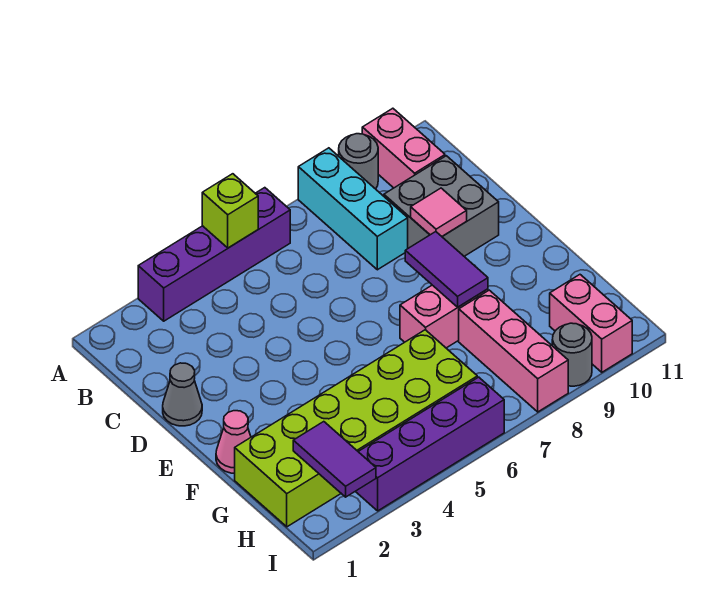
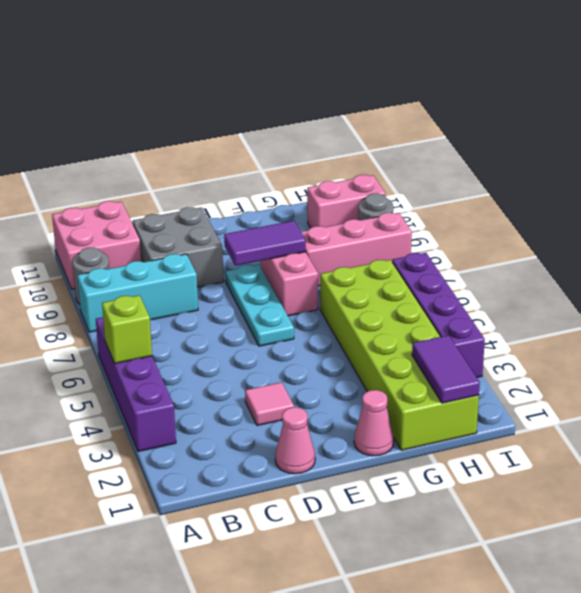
pink brick A10:B10 level 1 -> pink brick A10:B11 level 1
grey cone D1 level 1 -> pink cone D1 level 1
pink tile D9 level 2 -> pink tile D3 level 1
none -> cyan plate E6:E8 level 1
purple tile H2:I2 level 2 -> purple tile H1:H2 level 2

